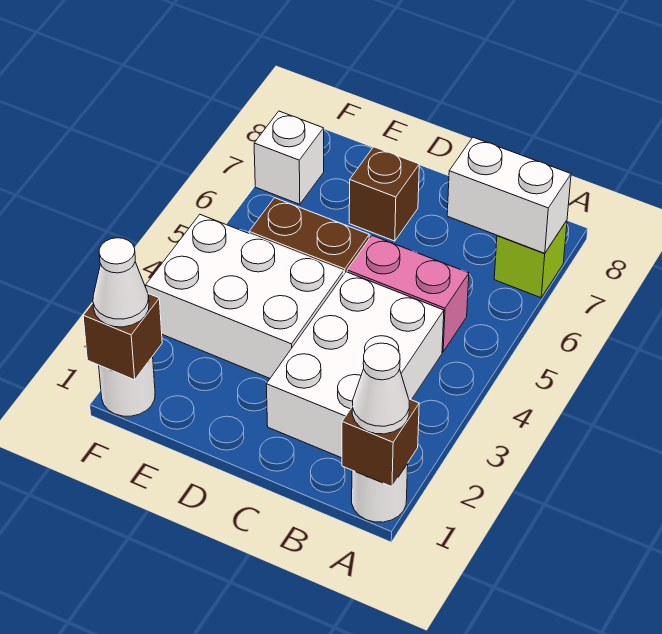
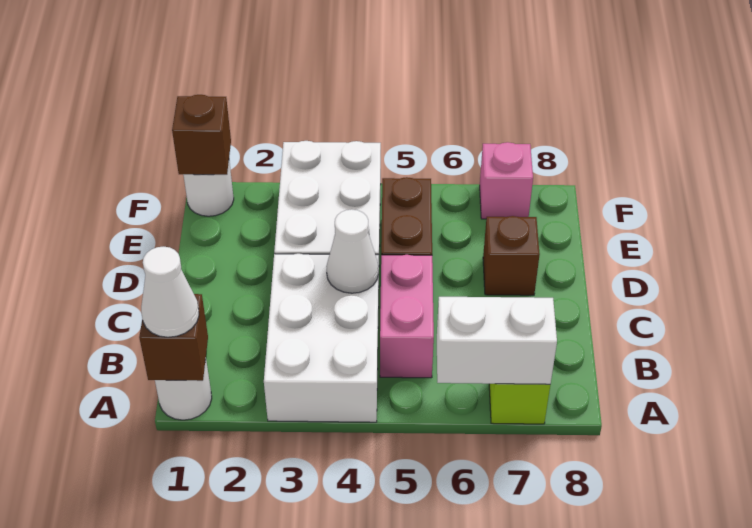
white brick A7:B7 level 2 -> white brick A6:A7 level 2
white brick B2:C4 level 1 -> white brick A3:C4 level 1
white cone F1 level 3 -> white cone C4 level 2
white brick F7 level 1 -> pink brick F7 level 1

